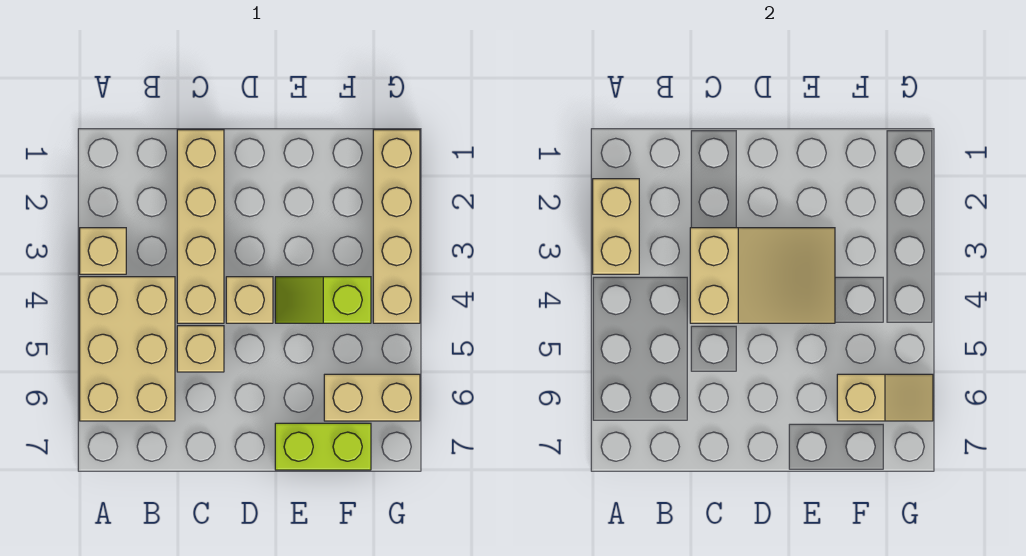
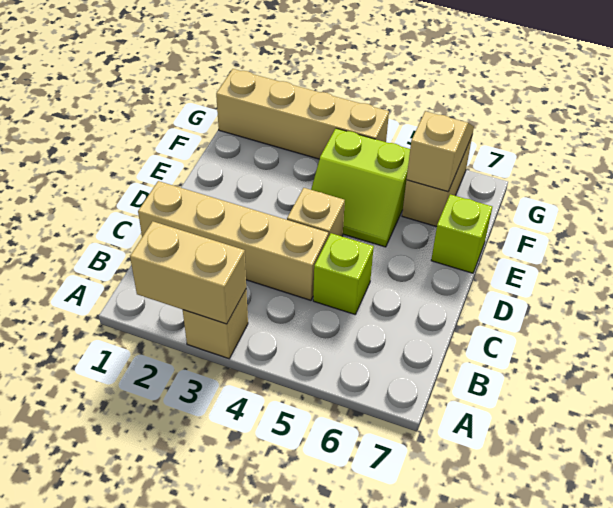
tan brick A4:B6 level 1 -> none
tan slope C3:E4 level 2 top C -> none
tan brick C5 level 1 -> lime brick C5 level 1
lime slope E4:F4 level 1 top F -> lime slope E4:F5 level 1 top F
lime brick E7:F7 level 1 -> lime brick E7 level 1

